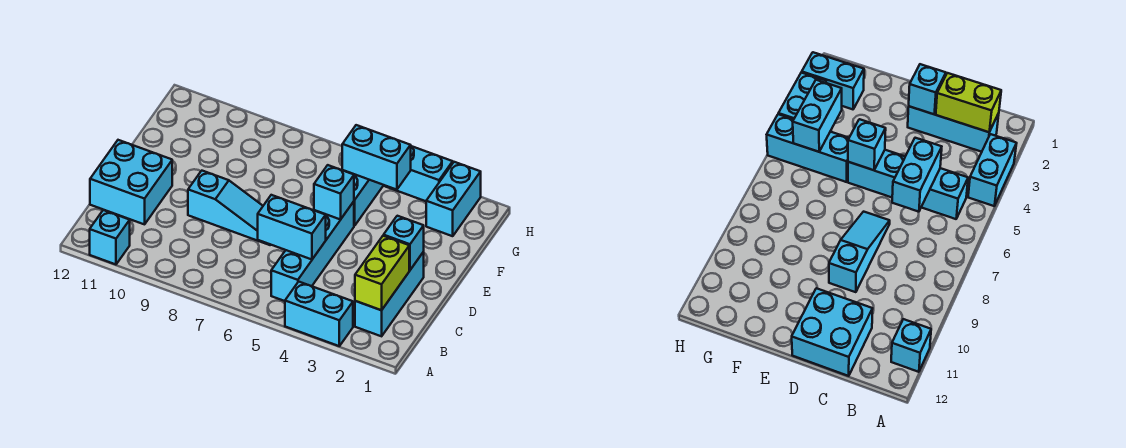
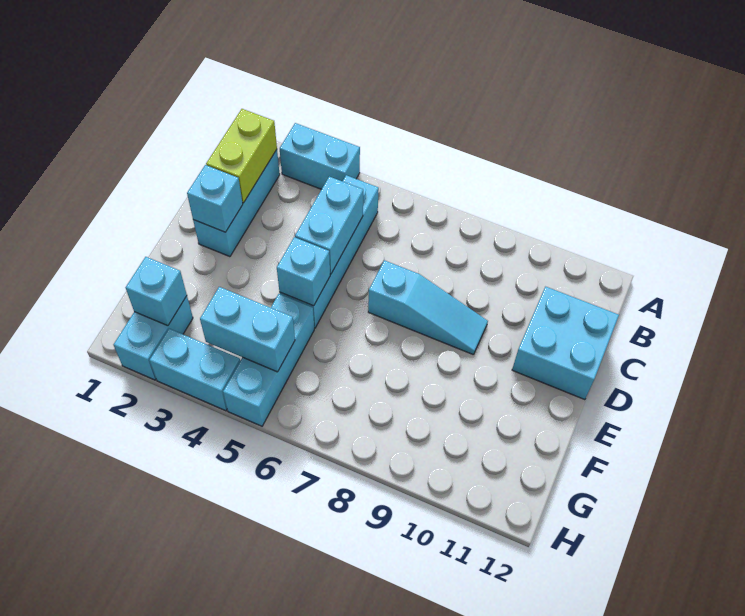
cyan brick A11 level 1 -> cyan brick G2 level 2
cyan brick C5:C6 level 2 -> cyan brick C5:D5 level 2
cyan slope D7:D9 level 1 top 9 -> cyan slope D7:D9 level 1 top 7

